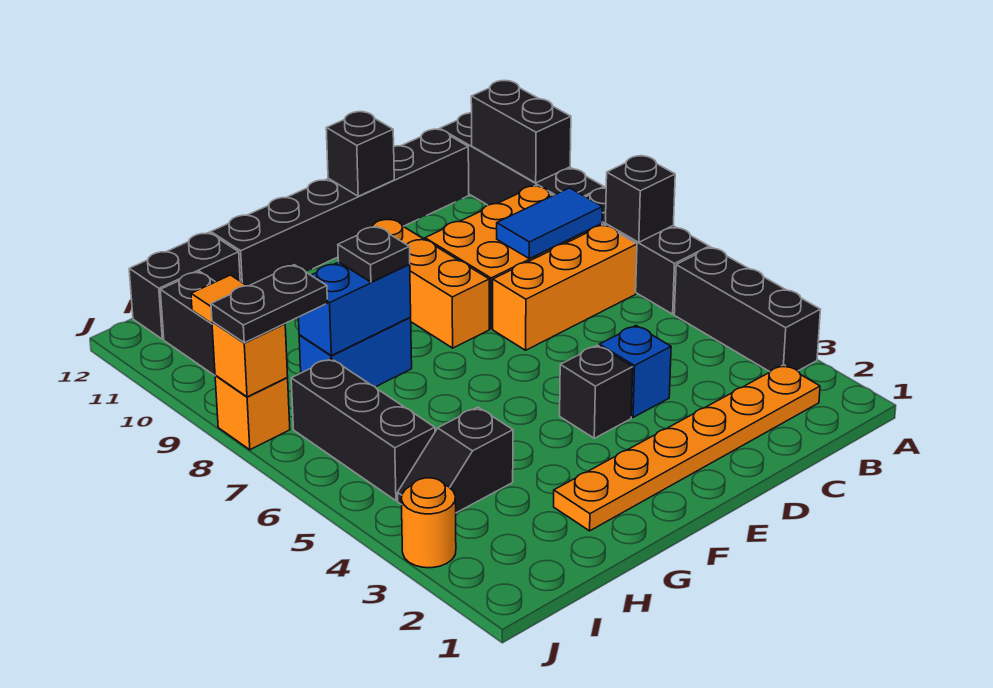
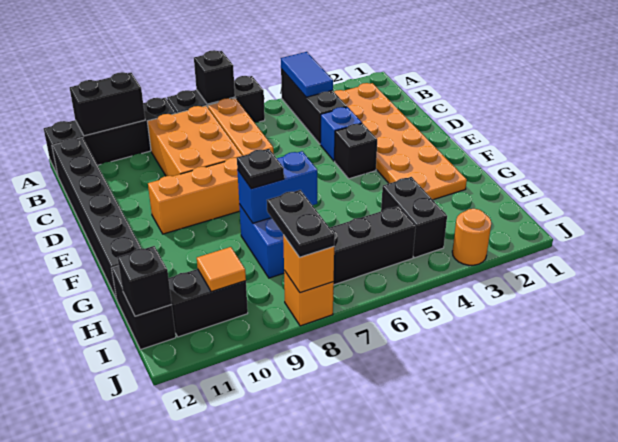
black brick A3:A5 level 1 -> black brick A4:C4 level 1
orange plate B2:G2 level 1 -> orange plate B2:G3 level 1
blue tile B8:C8 level 2 -> blue tile A4:B4 level 2
black brick D12 level 2 -> black brick I12 level 2
blue brick G8:H8 level 2 -> blue brick G7:G8 level 2
black slope H4:I4 level 1 top H -> black brick H4:I4 level 1

